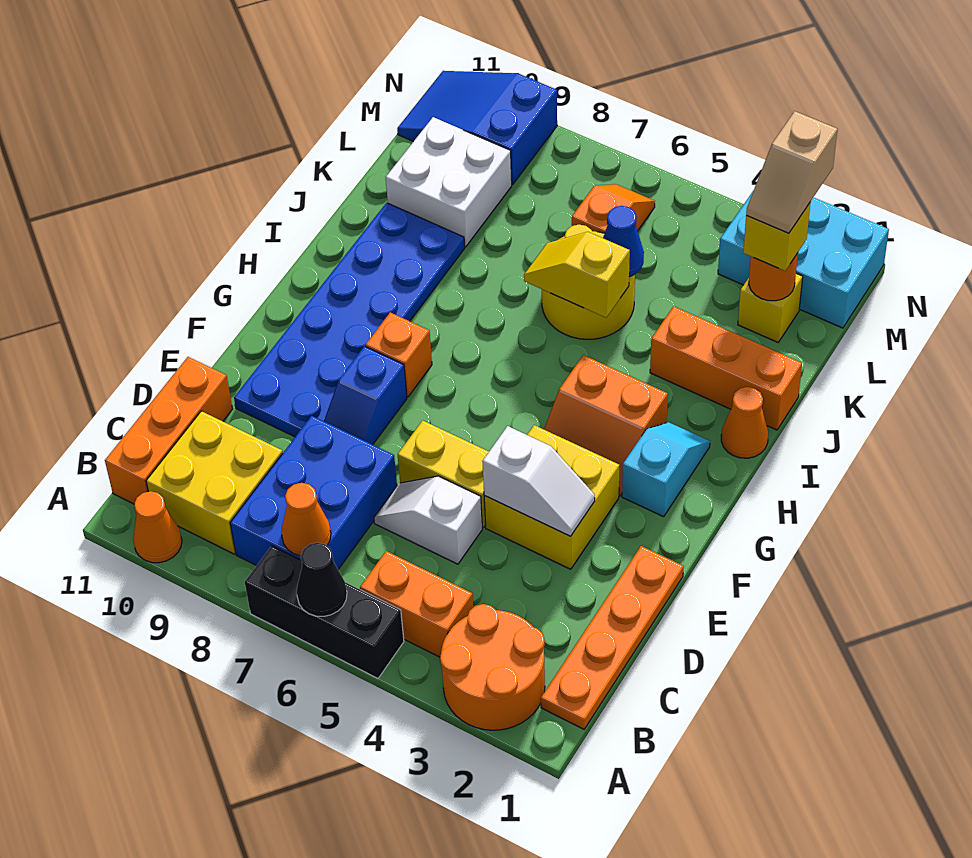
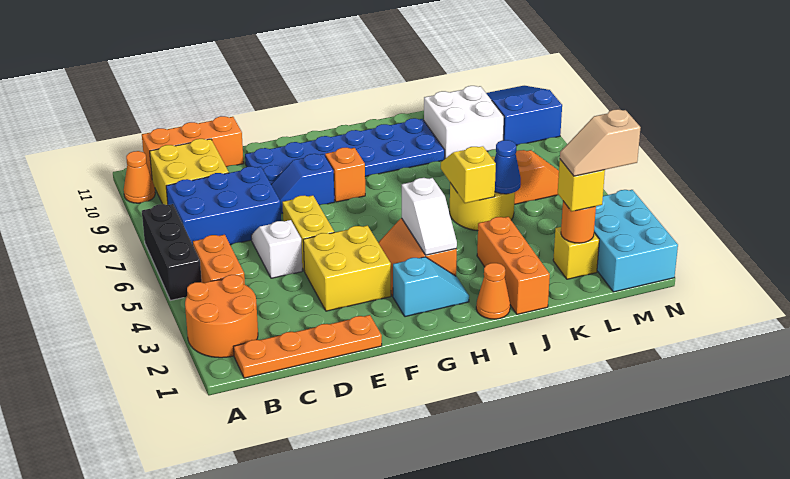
black cone A6 level 2 -> none
orange cone B7 level 2 -> none
white slope E3:E4 level 2 top 4 -> white slope H3:H4 level 2 top 4

